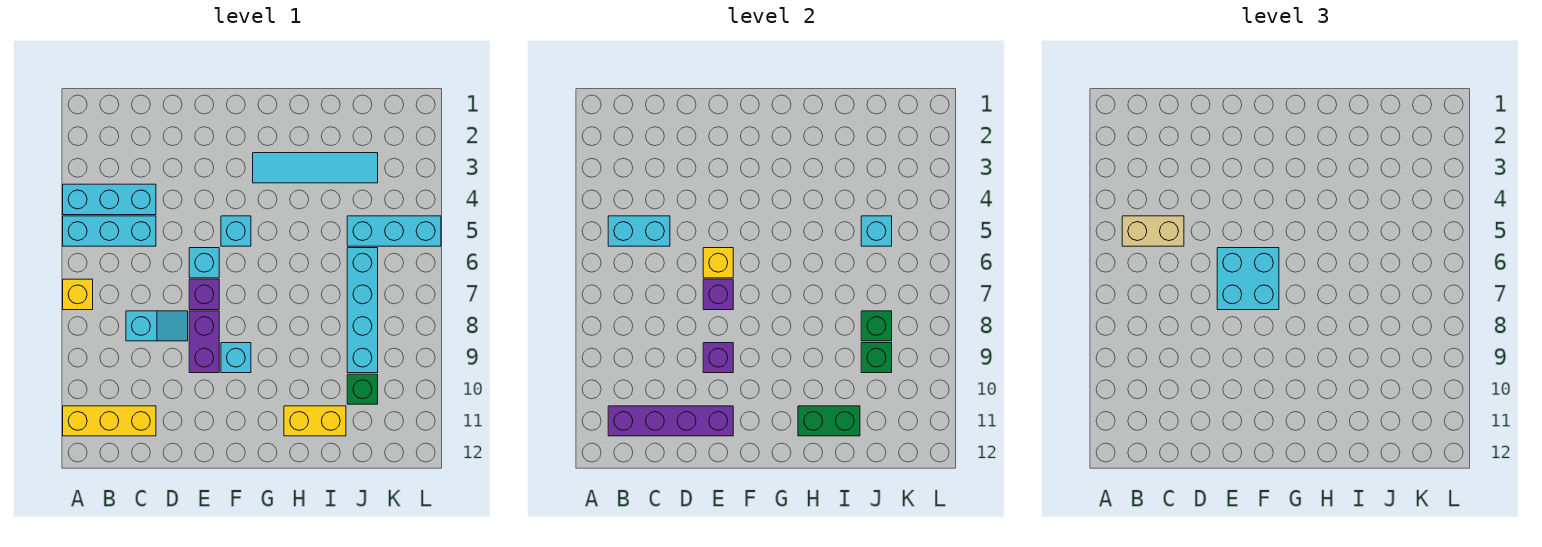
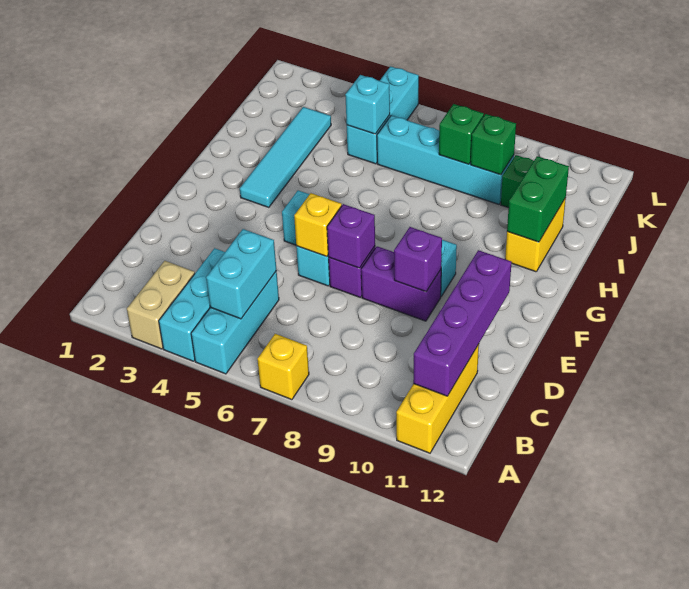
tan brick B5:C5 level 3 -> tan brick A3:B3 level 1
cyan slope C8:D8 level 1 top C -> none
cyan brick E6:F7 level 3 -> none

